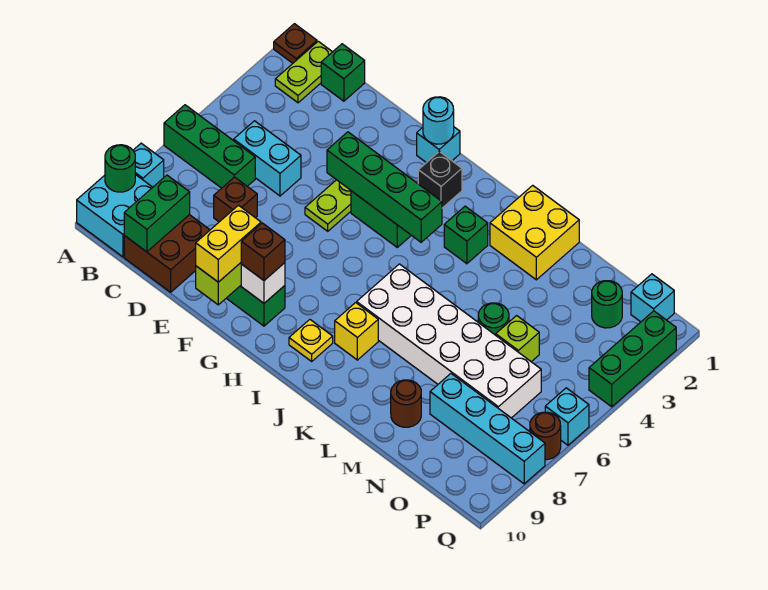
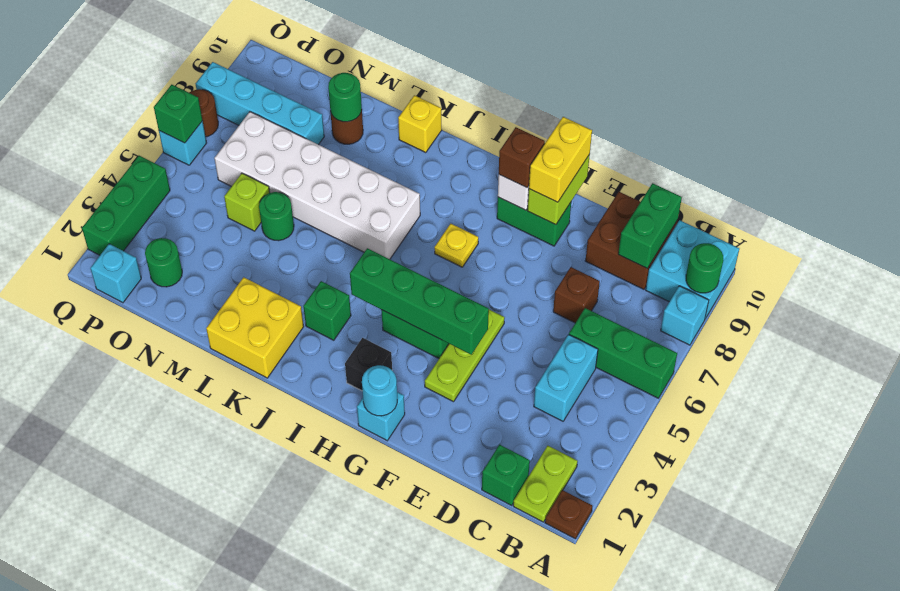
cyan brick C5:D5 level 1 -> cyan brick C4:C5 level 1
yellow plate I9 level 1 -> yellow plate H7 level 1
yellow brick J8 level 1 -> yellow brick K10 level 1
none -> green round brick M9 level 2
none -> green brick Q6 level 2

